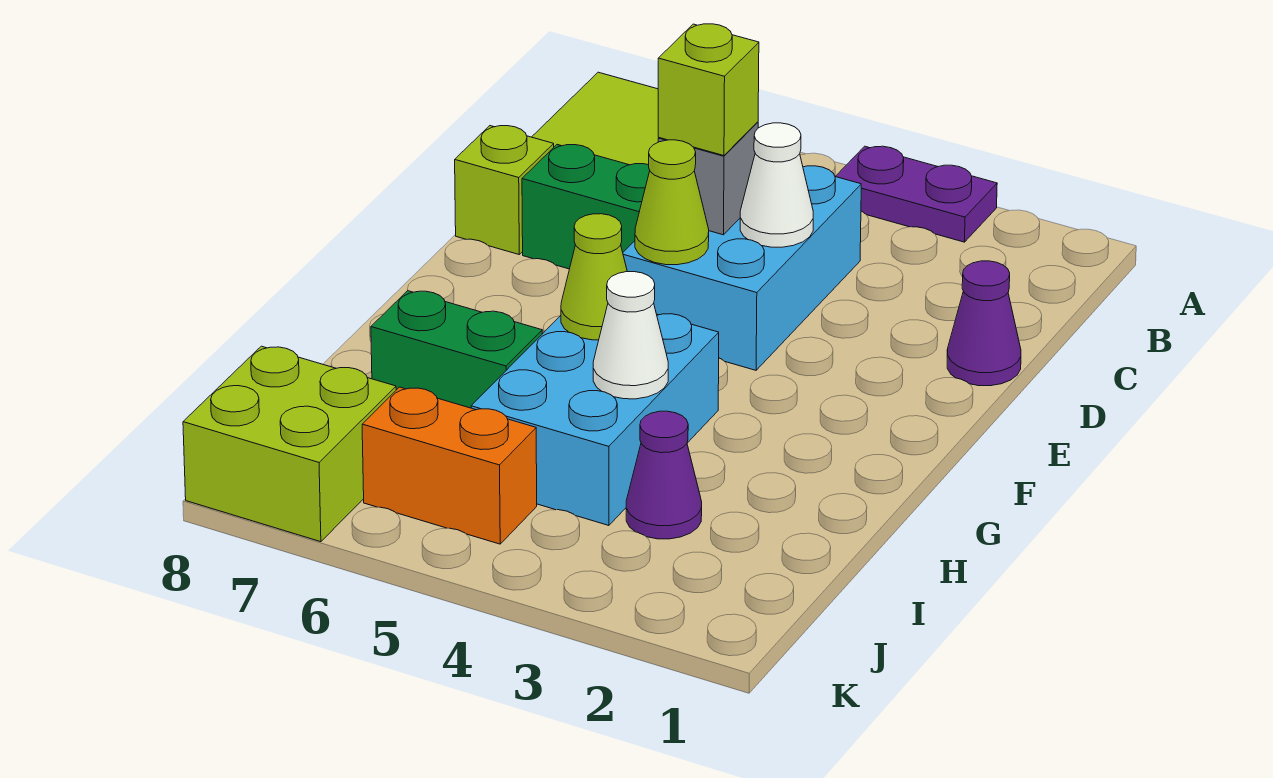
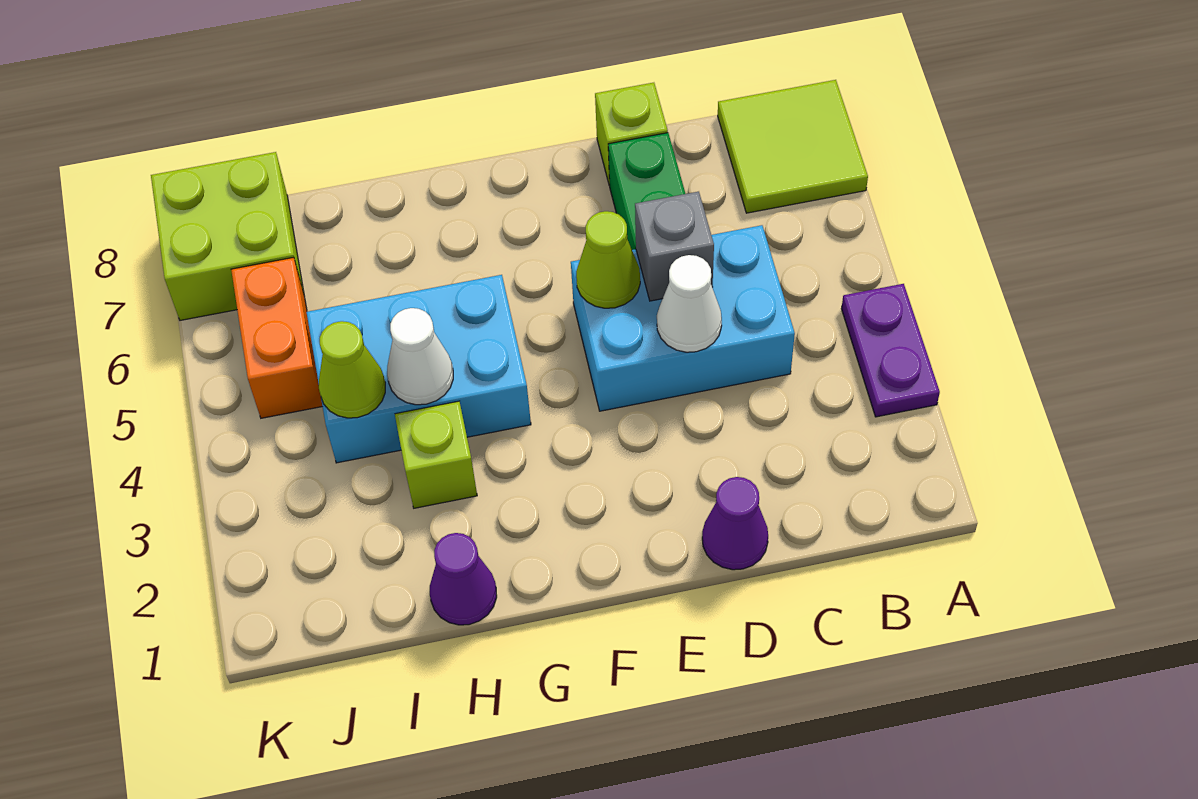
lime brick D5 level 3 -> lime brick H3 level 1
lime cone G5 level 2 -> lime cone I4 level 2
green brick H6:H7 level 1 -> none
purple cone I3 level 1 -> purple cone H1 level 1

